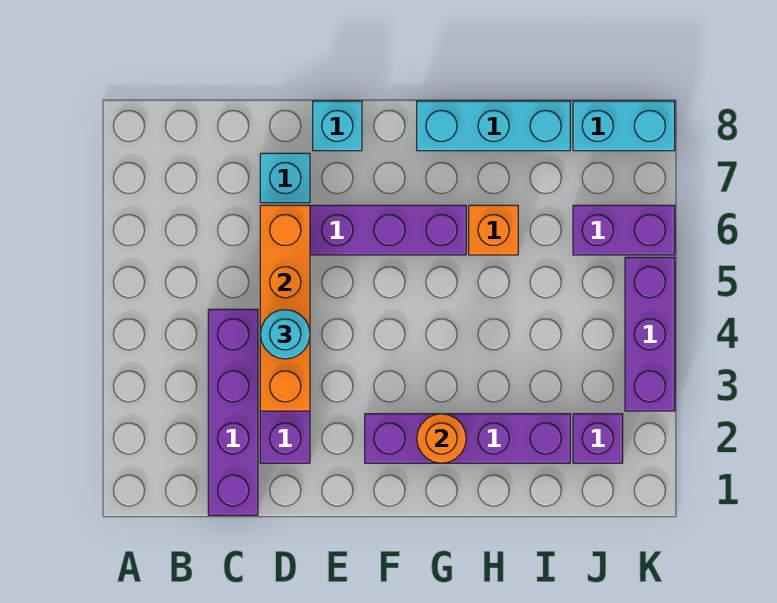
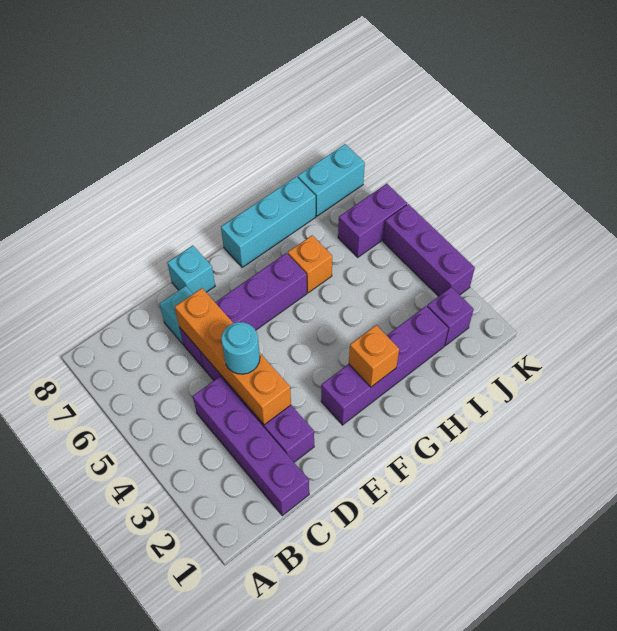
orange round brick G2 level 2 -> orange brick G2 level 2

